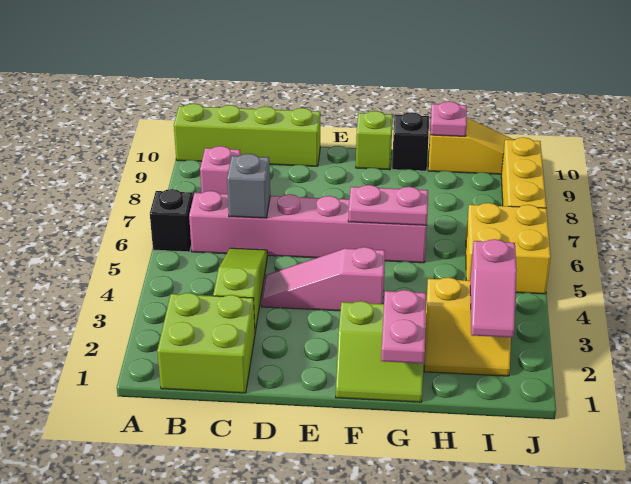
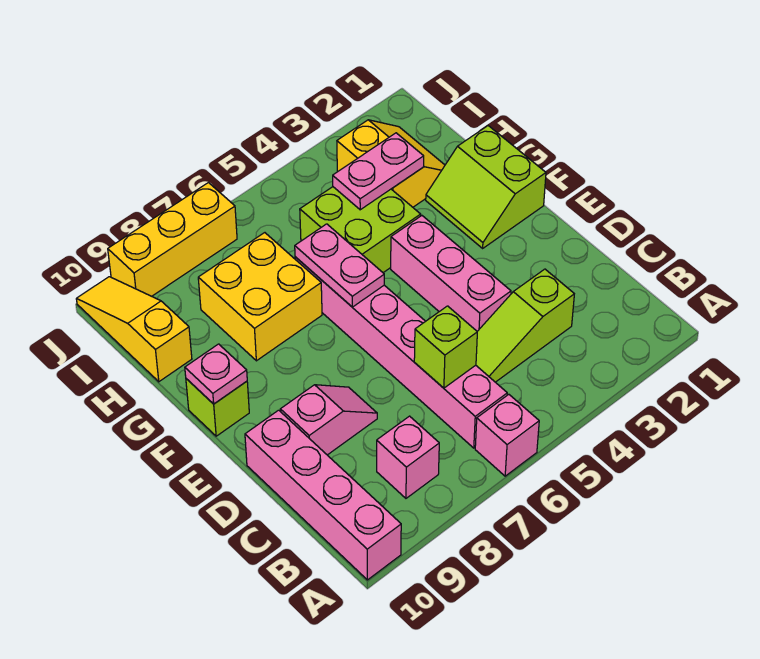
black brick A6 level 1 -> pink brick A6 level 1
lime brick A10:D10 level 1 -> pink brick A10:D10 level 1
lime brick B1:C2 level 1 -> lime brick G4:H5 level 1
grey brick C6 level 2 -> lime brick C6 level 2
pink slope D4:F4 level 1 top F -> pink brick D4:F4 level 1
lime slope F1:G2 level 1 top 2 -> lime slope F1:G2 level 1 top 1
pink plate G1:G2 level 2 -> pink plate H3:H4 level 2
black brick G10 level 1 -> none
pink plate H10 level 2 -> pink plate F10 level 2
pink slope I2:I3 level 2 top 3 -> pink slope D8:D9 level 1 top 9
yellow brick I5:J6 level 1 -> yellow brick G7:H8 level 1

